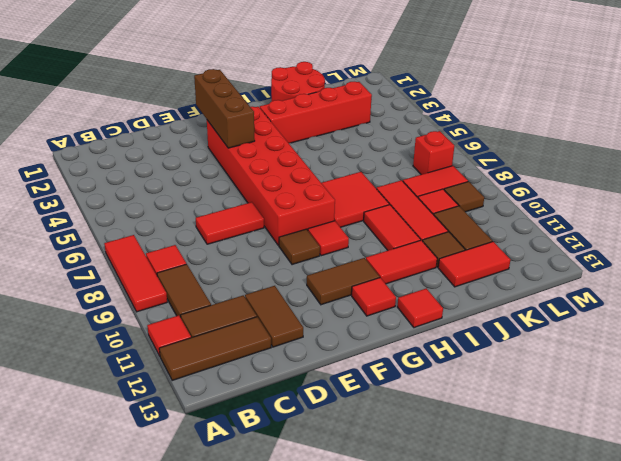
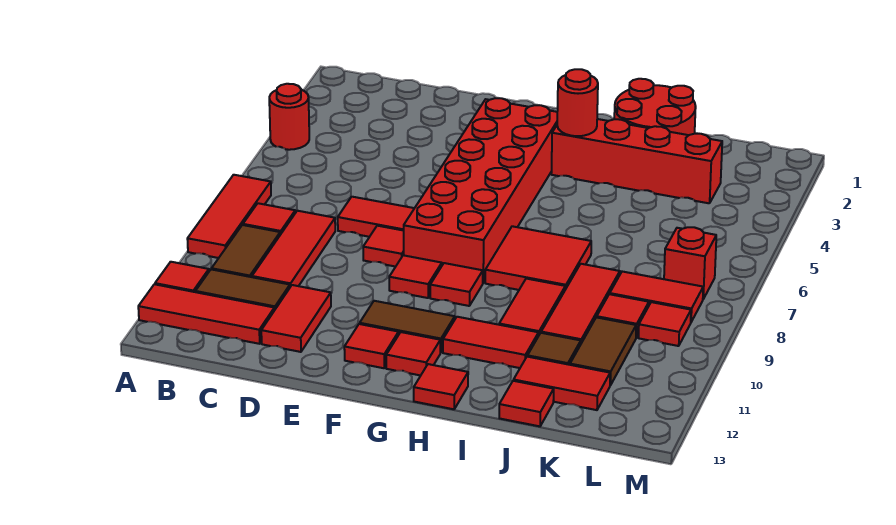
none -> red round brick A4 level 1
brown tile A12:C12 level 1 -> red tile A12:C12 level 1
none -> red tile C8:C10 level 1
brown tile D11:D12 level 1 -> red tile D11:D12 level 1
none -> red tile E8 level 1
brown brick F2:F4 level 2 -> none
brown tile F9 level 1 -> red tile F9 level 1
none -> red tile F12 level 1
none -> red round brick H3 level 2
none -> red tile J13 level 1
brown tile L9 level 1 -> red tile L9 level 1

